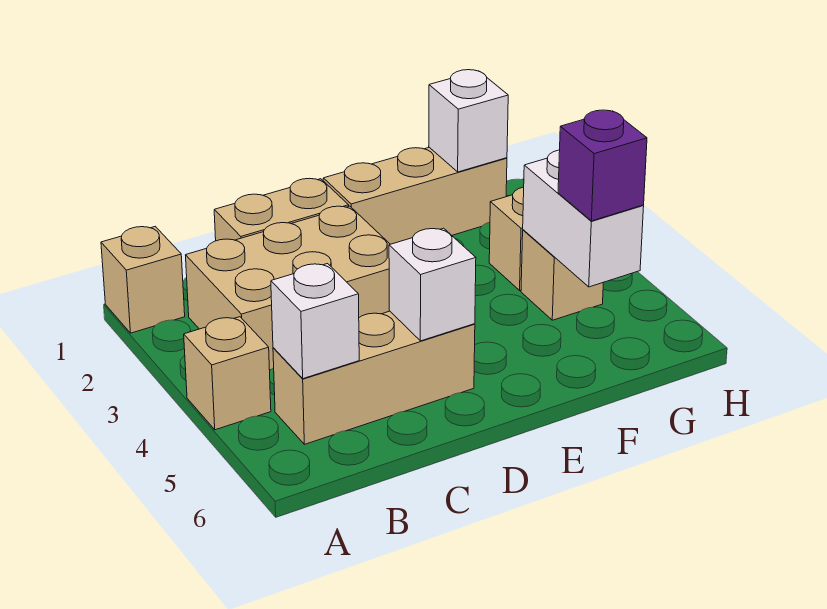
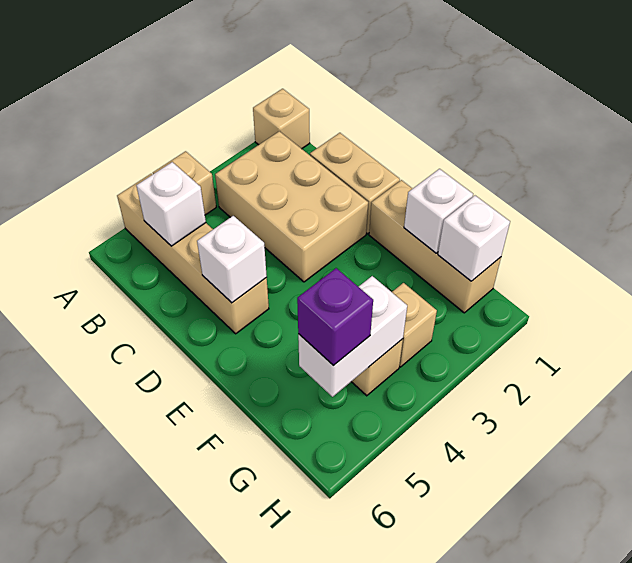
tan brick B5:D5 level 1 -> tan brick A5:D5 level 1
none -> white brick F1 level 2

